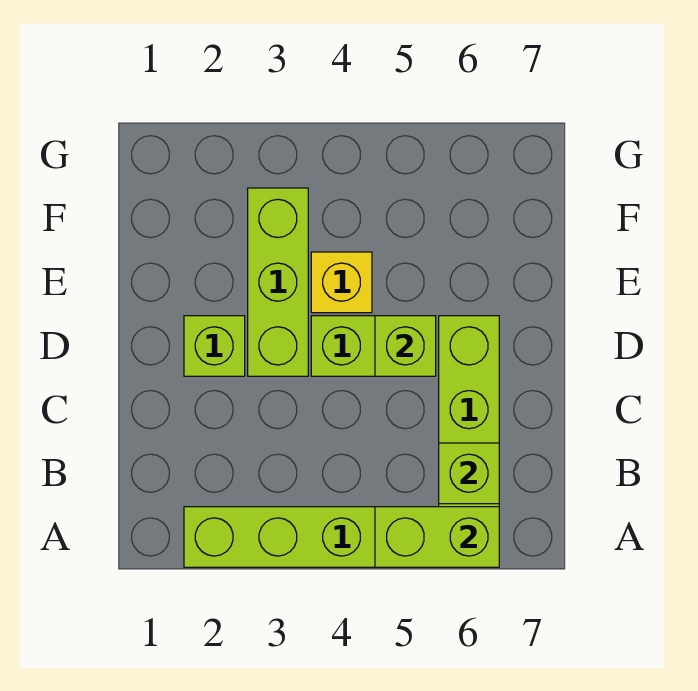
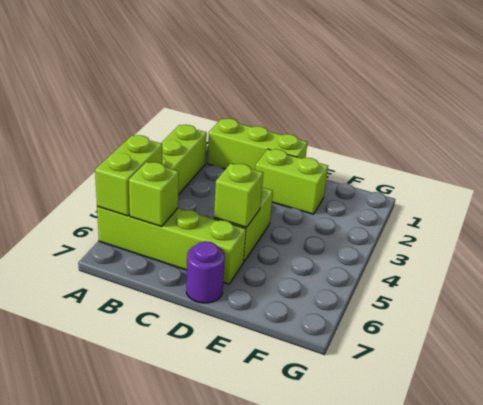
lime brick D2 level 1 -> lime brick D2:E2 level 1
lime brick D3:F3 level 1 -> lime brick B1:D1 level 1
none -> purple round brick D7 level 1
yellow brick E4 level 1 -> none

